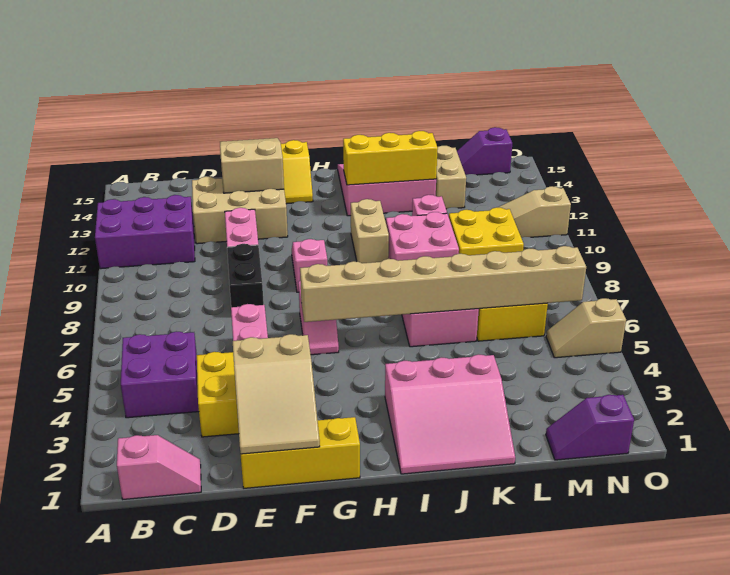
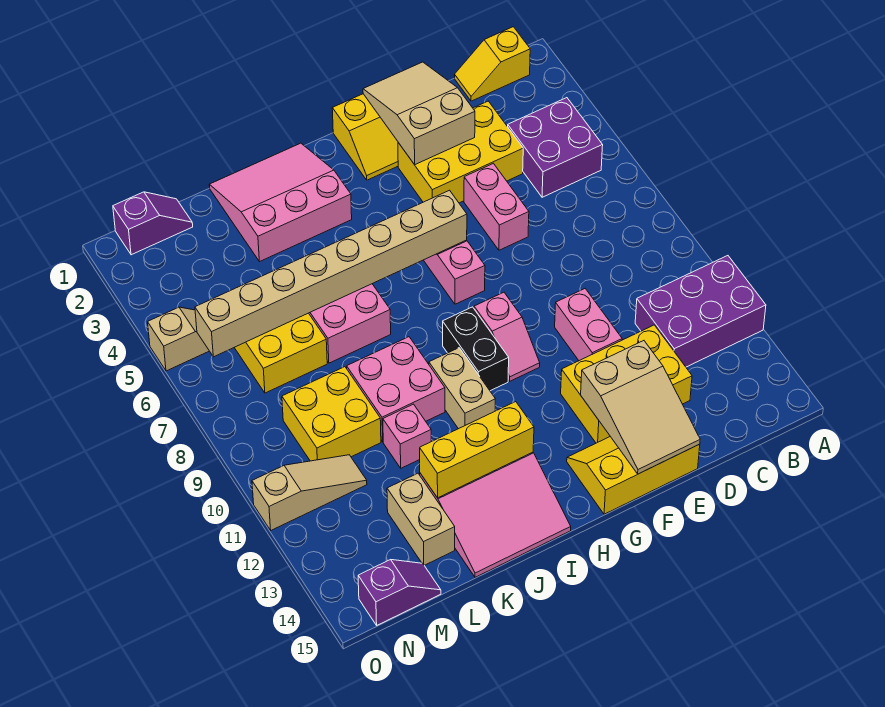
pink slope B1:C1 level 1 top B -> yellow slope B1:C1 level 1 top B
tan brick D12:F13 level 1 -> yellow brick D12:F13 level 1
black brick E8:E9 level 1 -> black brick H9:H10 level 1

